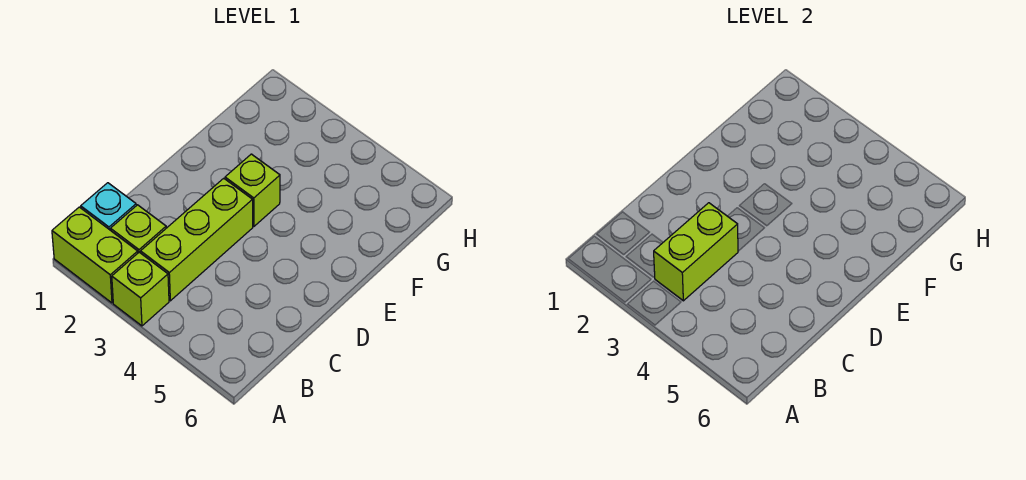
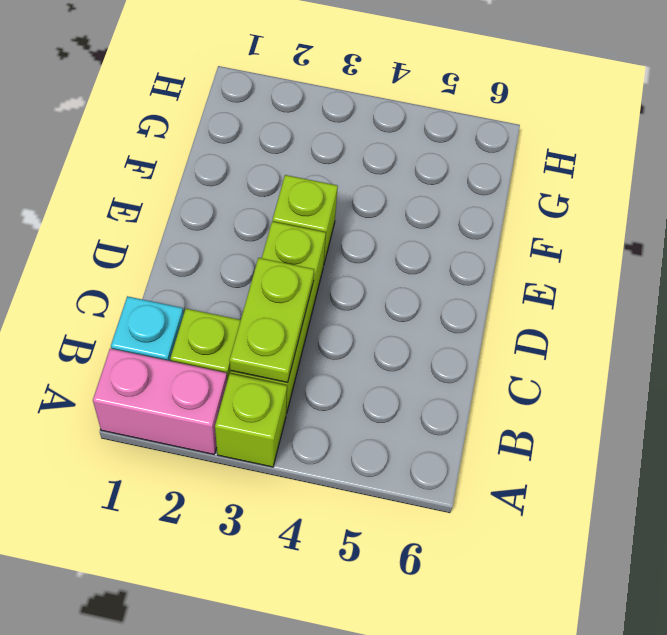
lime brick A1:A2 level 1 -> pink brick A1:A2 level 1
lime brick B3:C3 level 2 -> lime plate B3:C3 level 2

